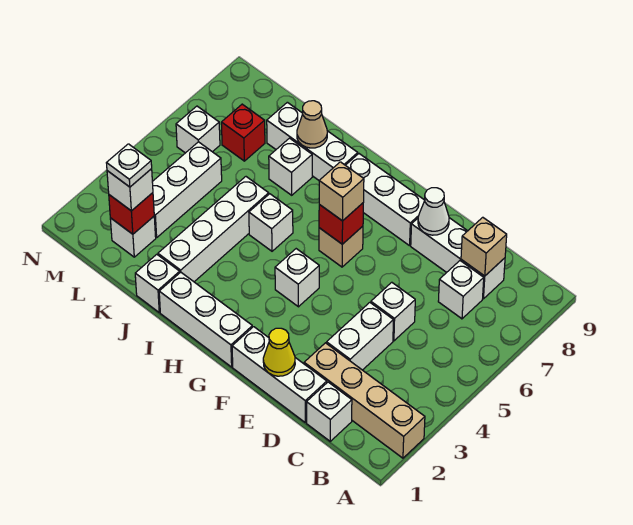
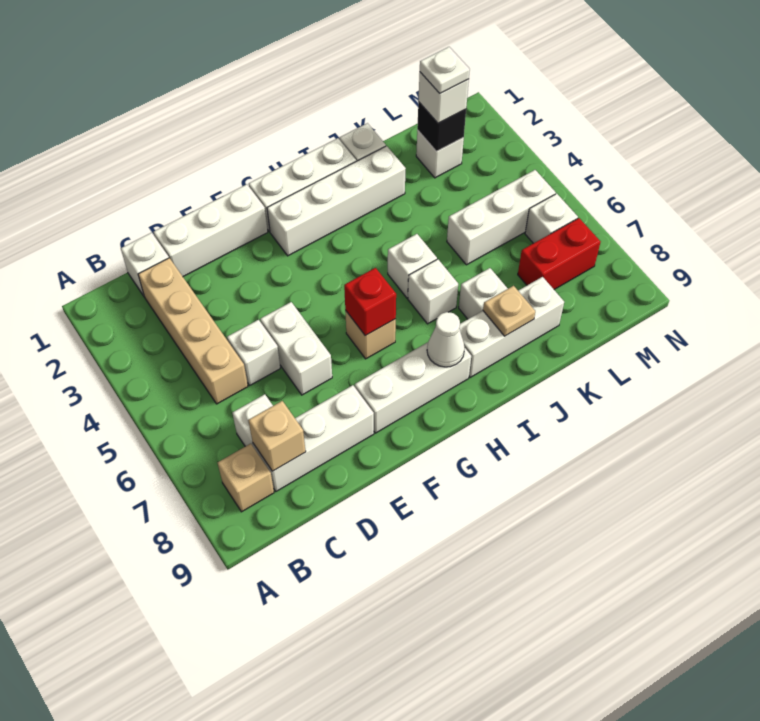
tan brick A2:D2 level 1 -> tan brick C2:C5 level 1
white brick D3:D4 level 1 -> white brick E5:E6 level 1
yellow cone E1 level 2 -> none
white cone E8 level 2 -> white cone H8 level 2
white brick G4 level 1 -> white brick I6 level 1
tan brick G6 level 3 -> tan brick B8 level 1
white brick J2:J5 level 1 -> white brick G2:J2 level 1
tan cone J8 level 2 -> tan plate J8 level 2
red brick L2 level 2 -> black brick L2 level 2
white brick L3:L5 level 1 -> white brick K5:M5 level 1
red brick L7 level 1 -> red brick L7:M7 level 1

